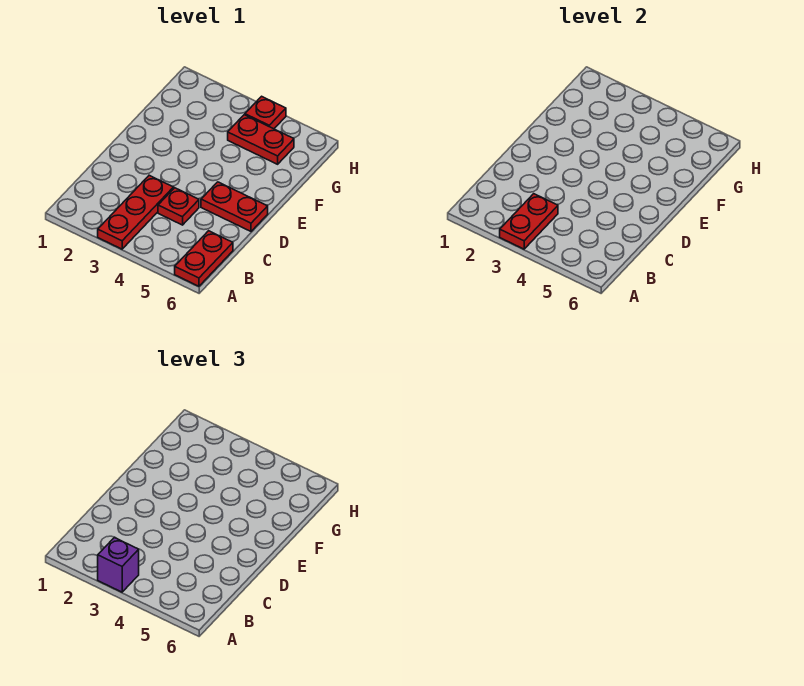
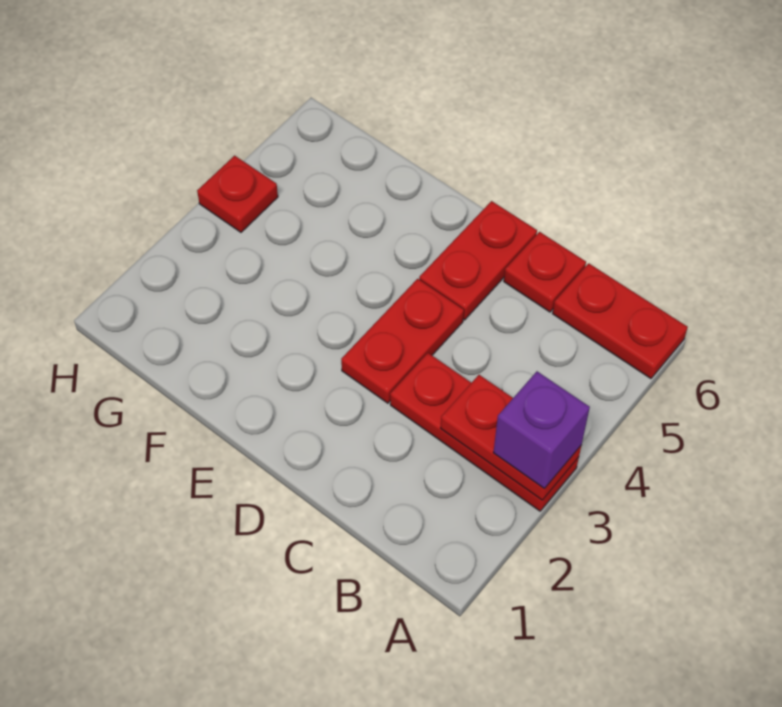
red plate C4 level 1 -> red plate C6 level 1
red plate G4:G5 level 1 -> red plate D3:D4 level 1

